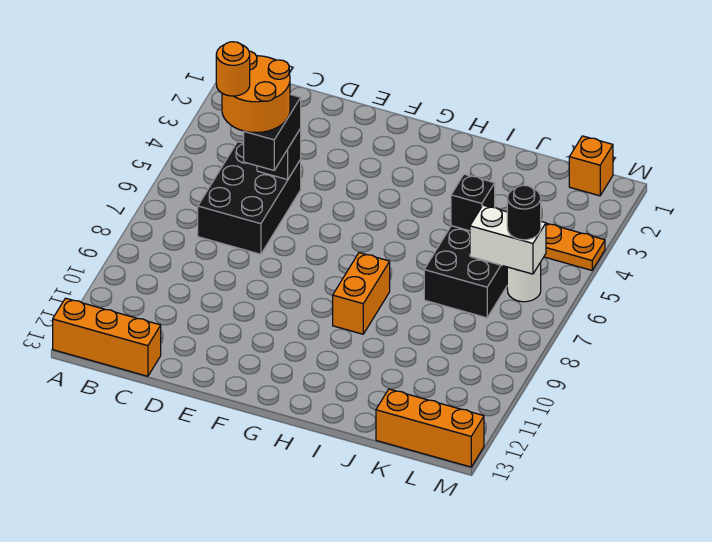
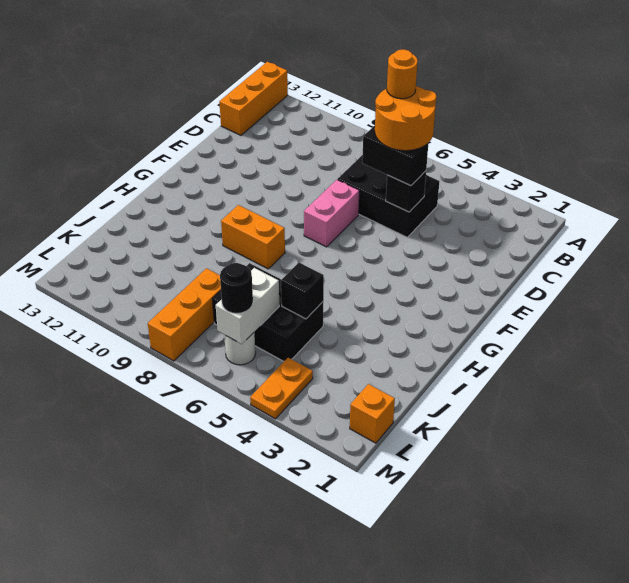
none -> pink brick E7:F7 level 1
orange brick K13:M13 level 1 -> orange brick K8:M8 level 1

